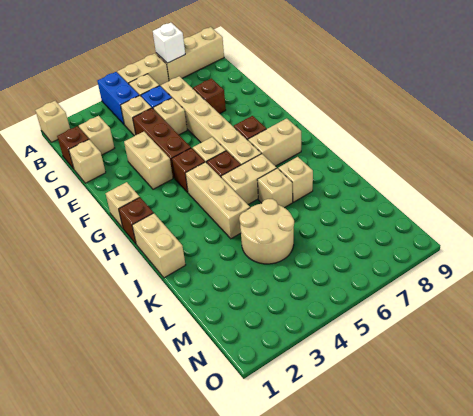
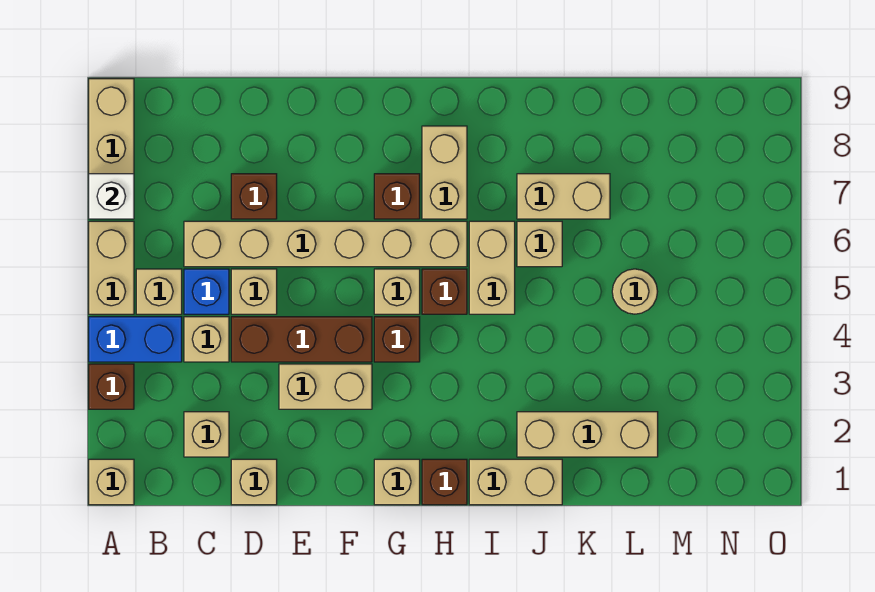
brown brick C1 level 1 -> brown brick A3 level 1
tan brick H4:J4 level 1 -> tan brick J2:L2 level 1
tan brick J7 level 1 -> tan brick J7:K7 level 1
tan round brick K4:L5 level 1 -> tan round brick L5 level 1

